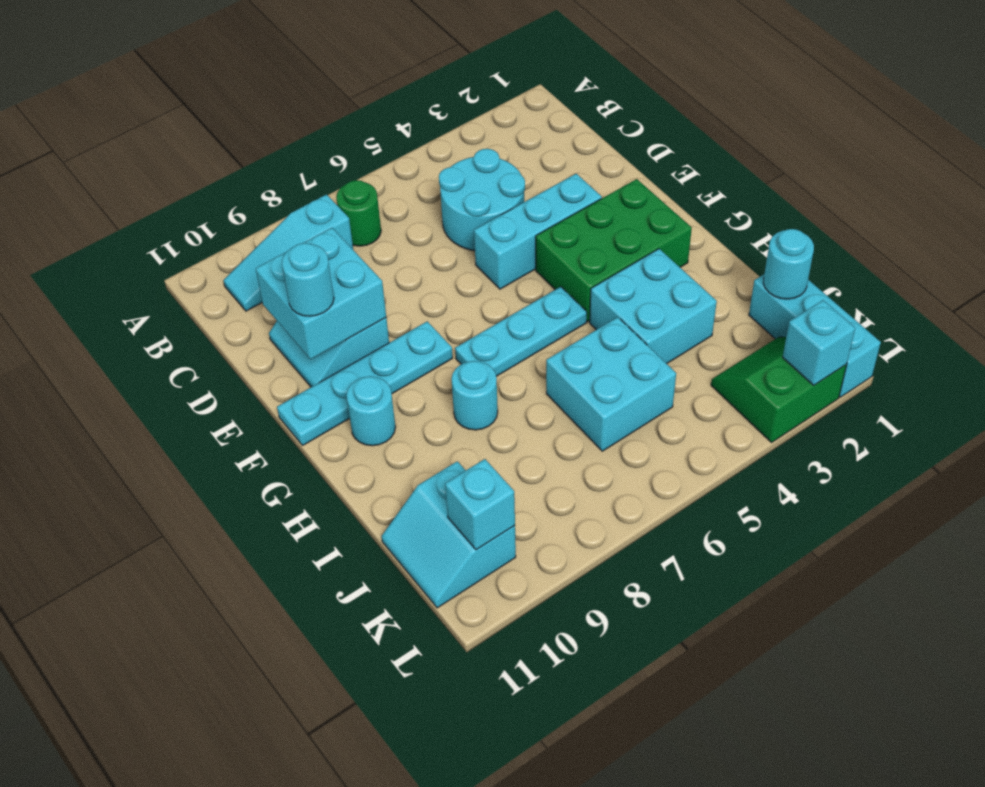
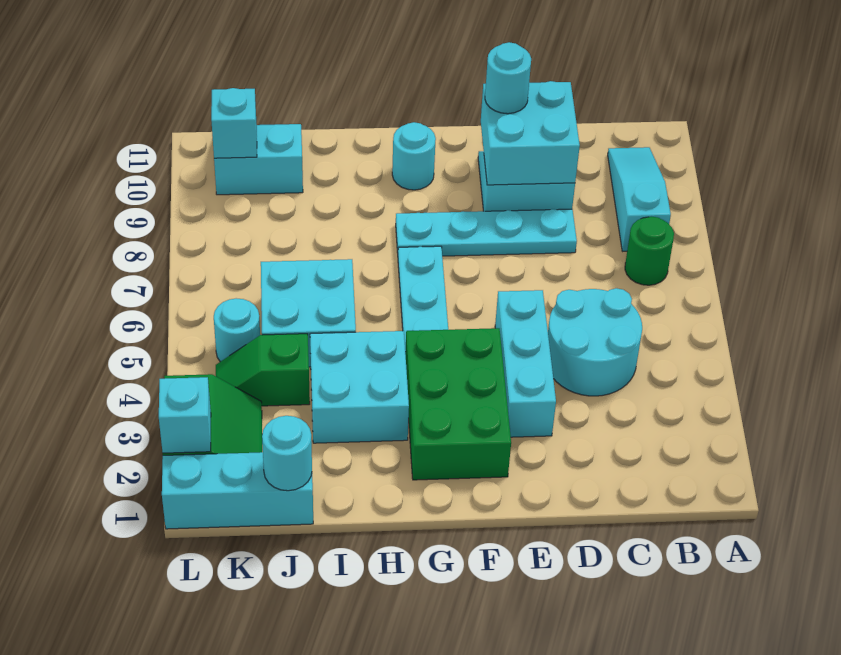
cyan plate F8:F11 level 1 -> cyan plate D8:G8 level 1
cyan round brick H8 level 1 -> cyan round brick K5 level 1
none -> green slope J4:K4 level 1 top J

